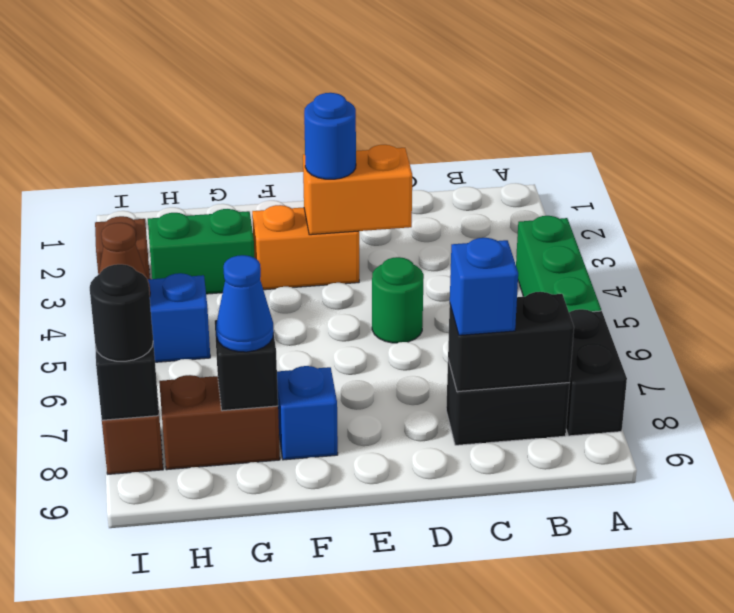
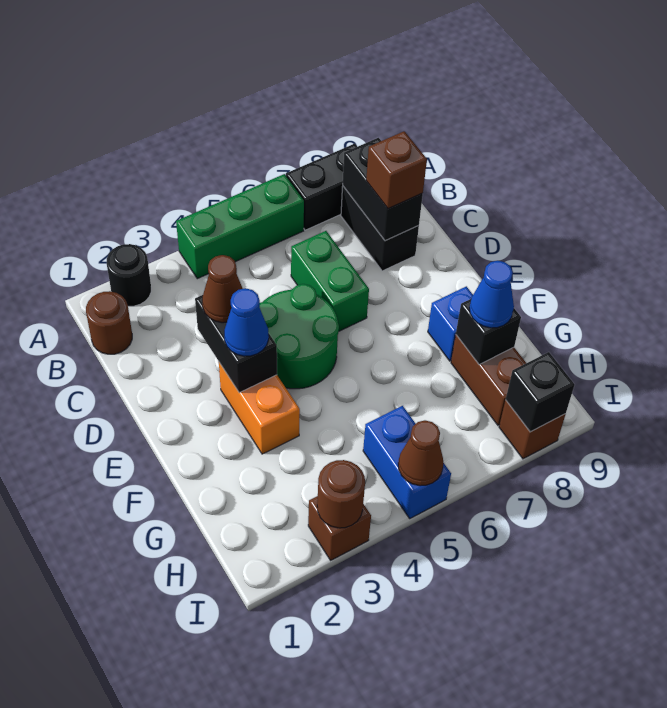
none -> brown round brick B1 level 1
blue brick C8 level 3 -> brown brick C8 level 3
orange brick D3:E3 level 2 -> black brick D3:E3 level 2
none -> brown cone D3 level 3
green round brick D5 level 1 -> green round brick D4:E5 level 1
blue round brick E3 level 3 -> blue cone E3 level 3
green brick G3:H3 level 1 -> green brick C6:D6 level 1
none -> brown round brick I3 level 2
black round brick I8 level 3 -> black round brick A2 level 1

